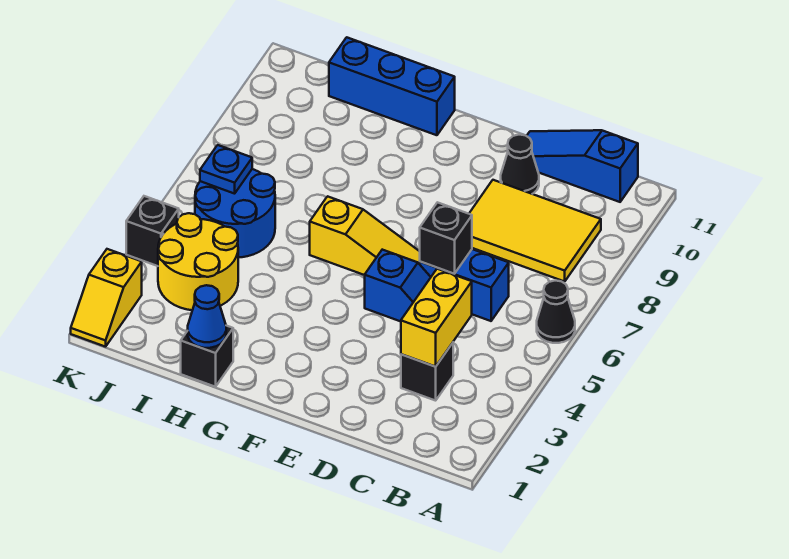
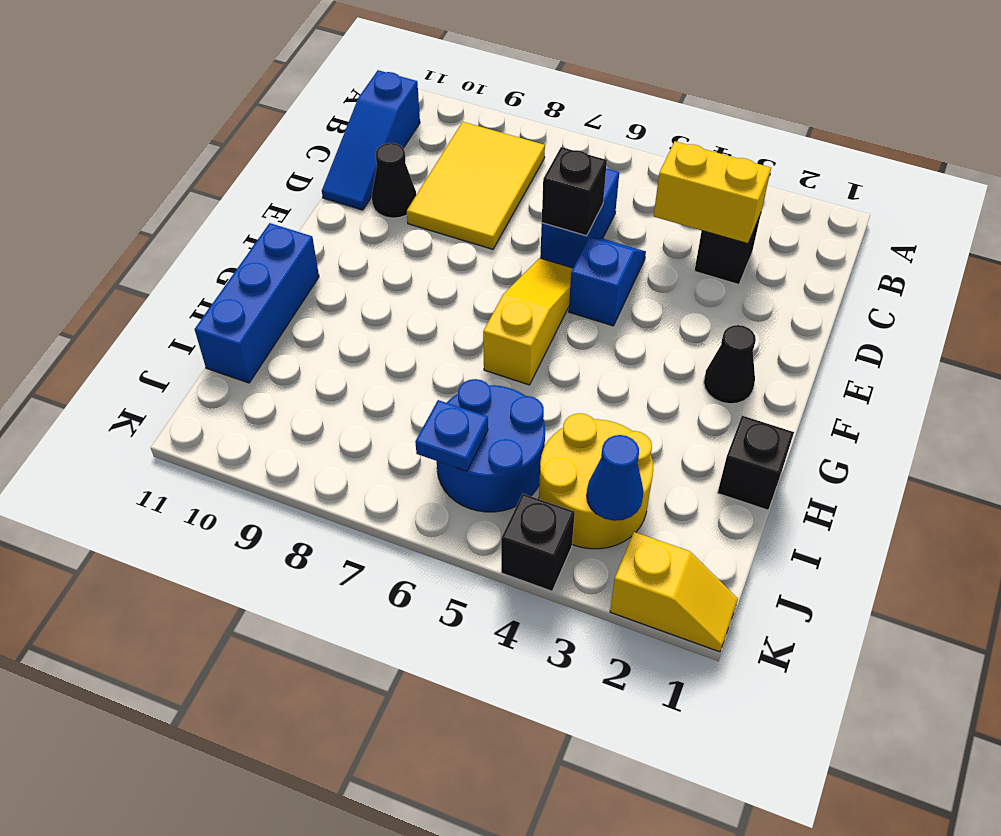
black cone A6 level 1 -> black cone F2 level 1
blue cone H1 level 2 -> blue cone J3 level 2

